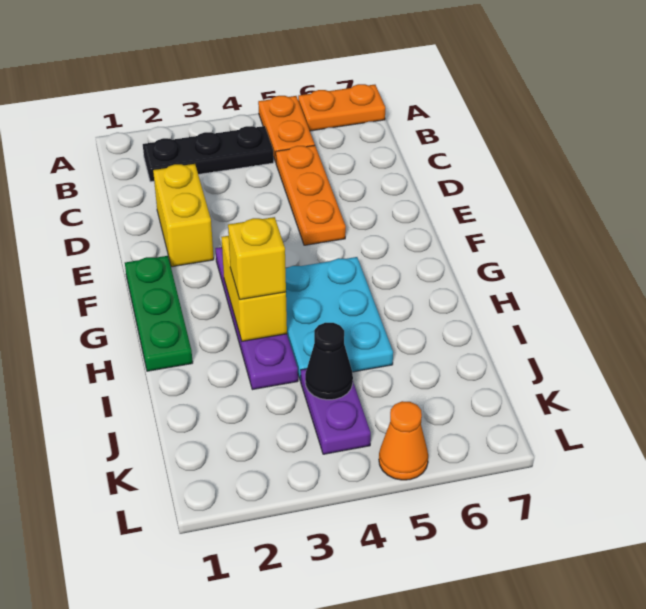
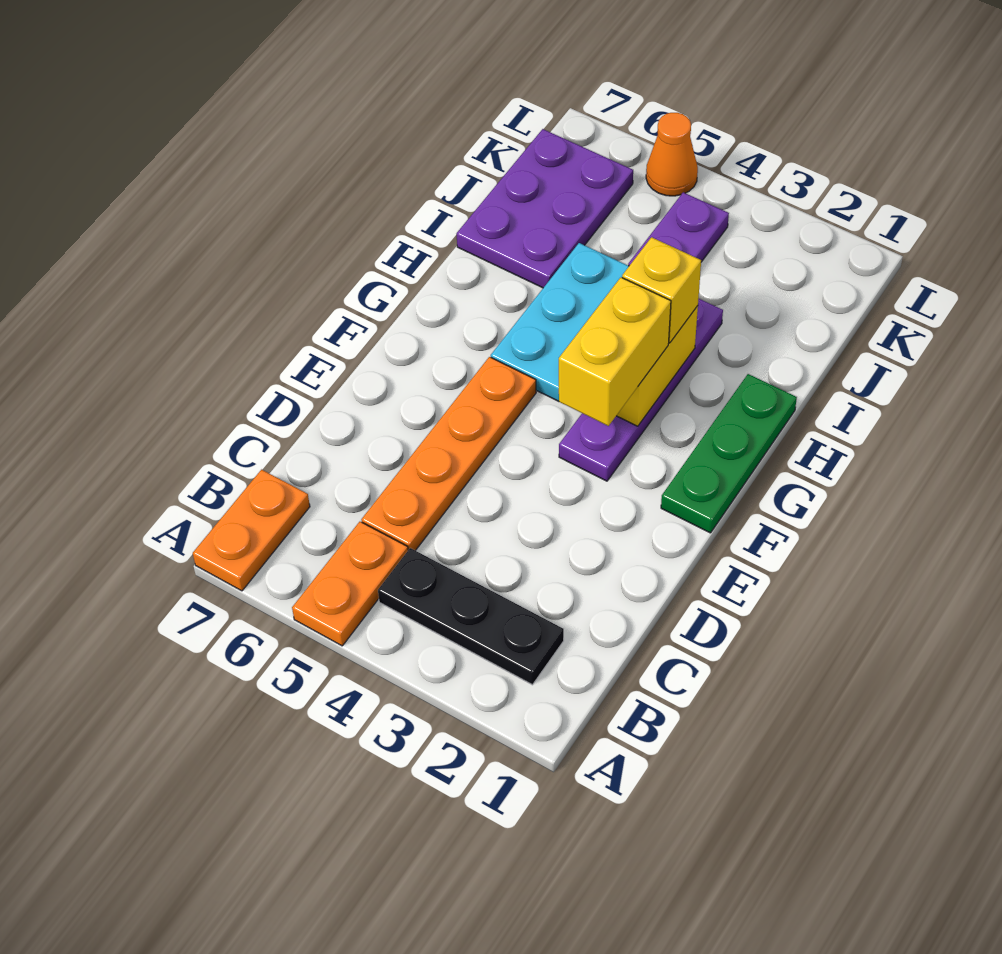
orange plate A6:A7 level 1 -> orange plate A7:B7 level 1
orange plate C5:E5 level 1 -> orange plate C5:F5 level 1
yellow brick D2:E2 level 1 -> yellow brick F3:G3 level 3
none -> purple plate I6:K7 level 1
black cone J4 level 2 -> none

